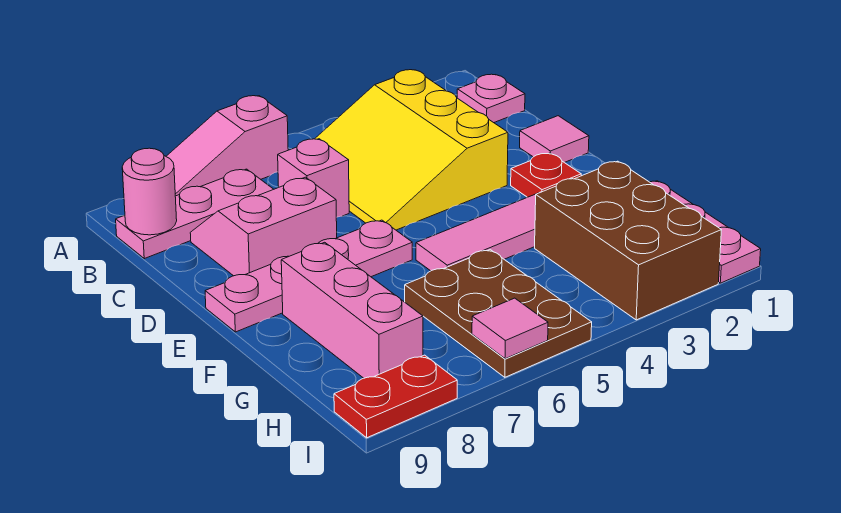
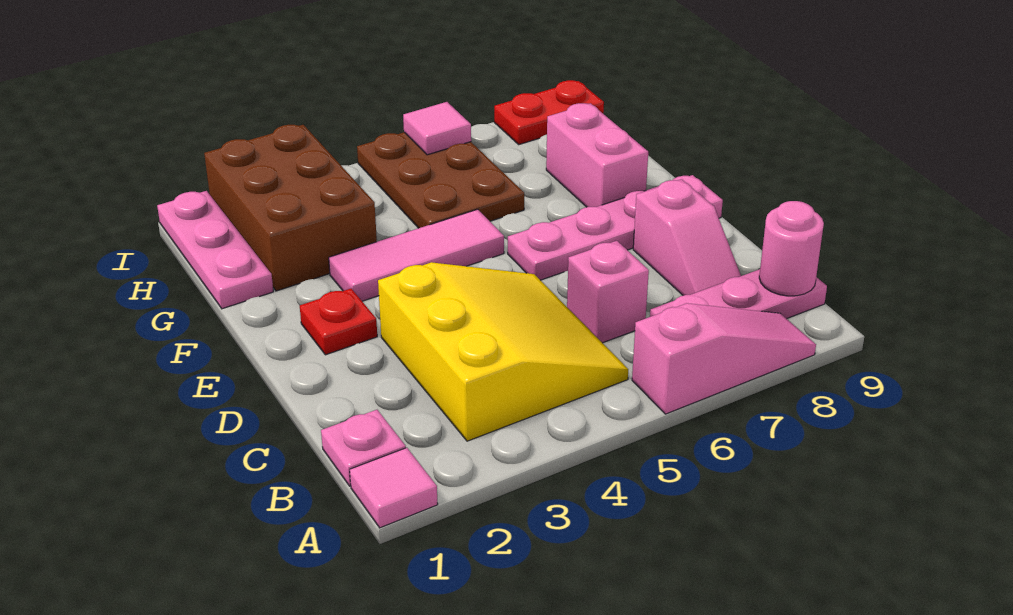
pink slope C7:D8 level 1 top D -> pink slope C8:D8 level 1 top D
pink tile D1 level 1 -> pink tile A1 level 1
pink brick F8:H8 level 1 -> pink brick F8:G8 level 1

